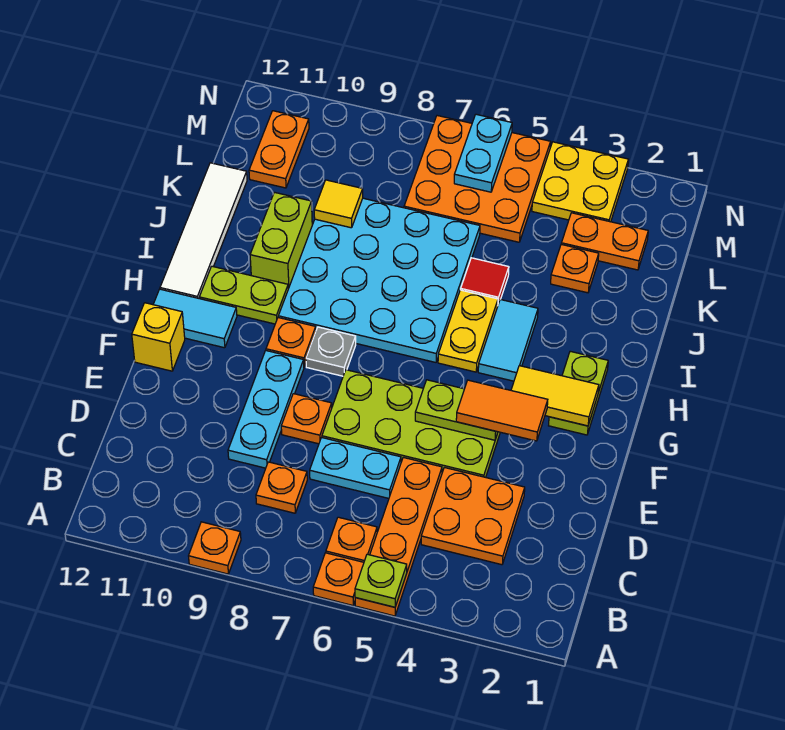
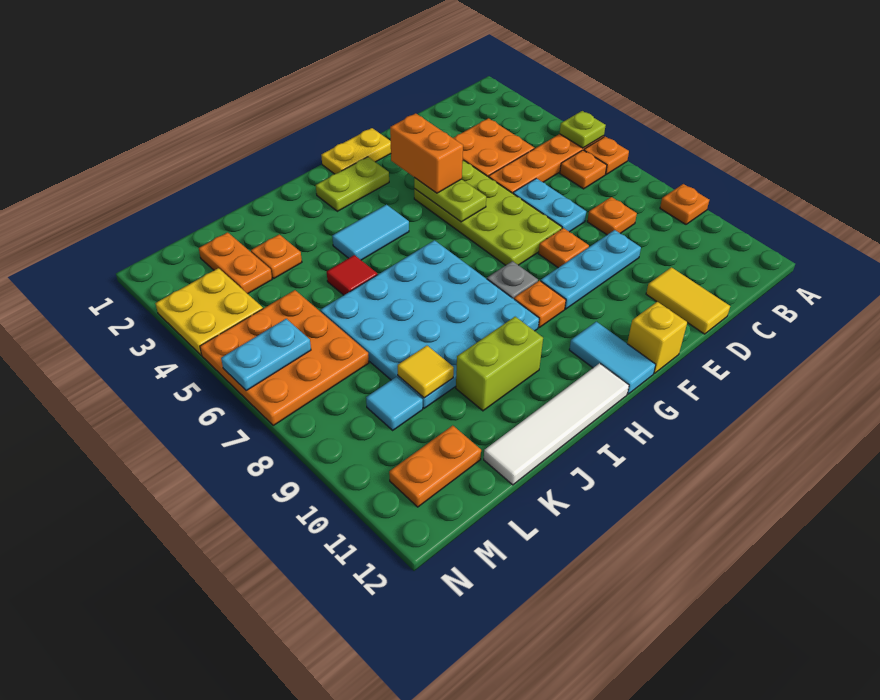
orange tile F3:F4 level 3 -> orange brick F3:F4 level 3
yellow tile G2:G3 level 2 -> yellow tile D11:D12 level 1
yellow plate H5:I5 level 1 -> yellow plate F1:G1 level 1
lime plate H10:H11 level 1 -> none
none -> cyan tile L9 level 1

